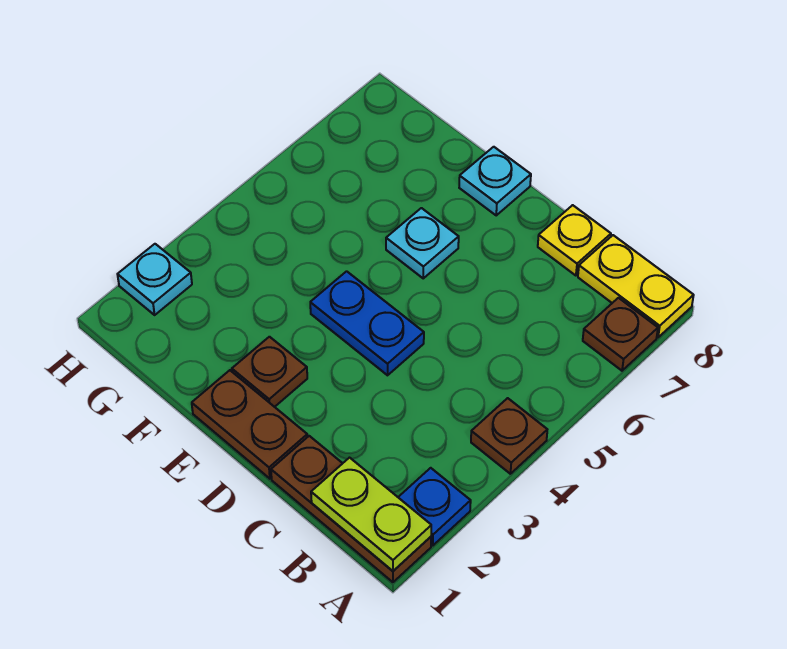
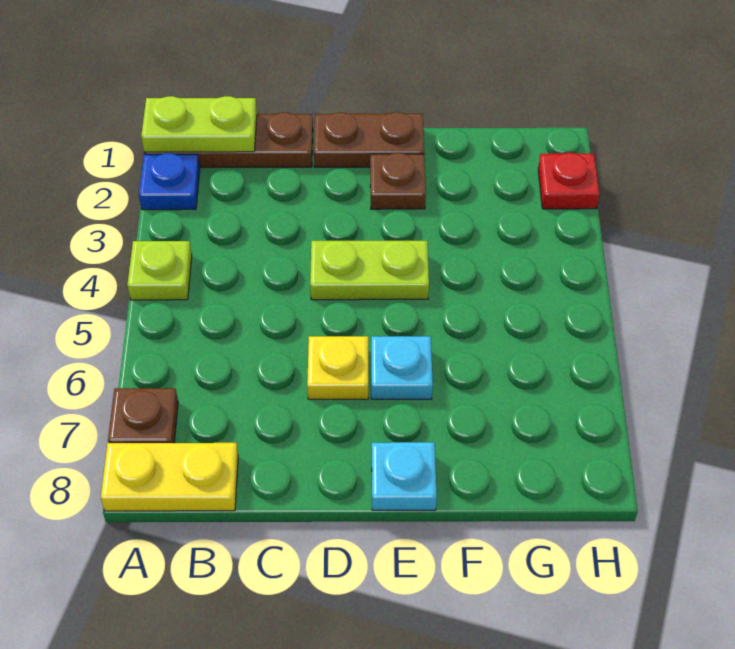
brown plate A4 level 1 -> lime plate A4 level 1
yellow plate C8 level 1 -> yellow plate D6 level 1
blue plate D4:E4 level 1 -> lime plate D4:E4 level 1
cyan plate H2 level 1 -> red plate H2 level 1

